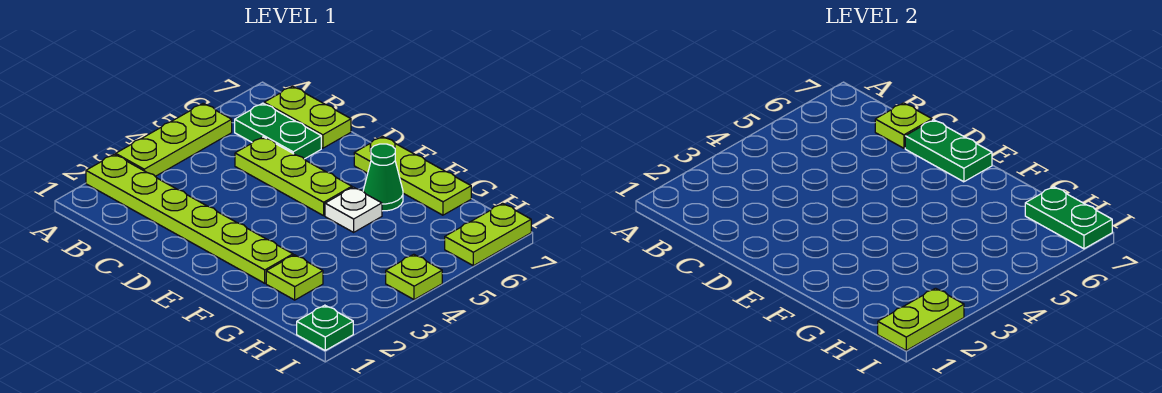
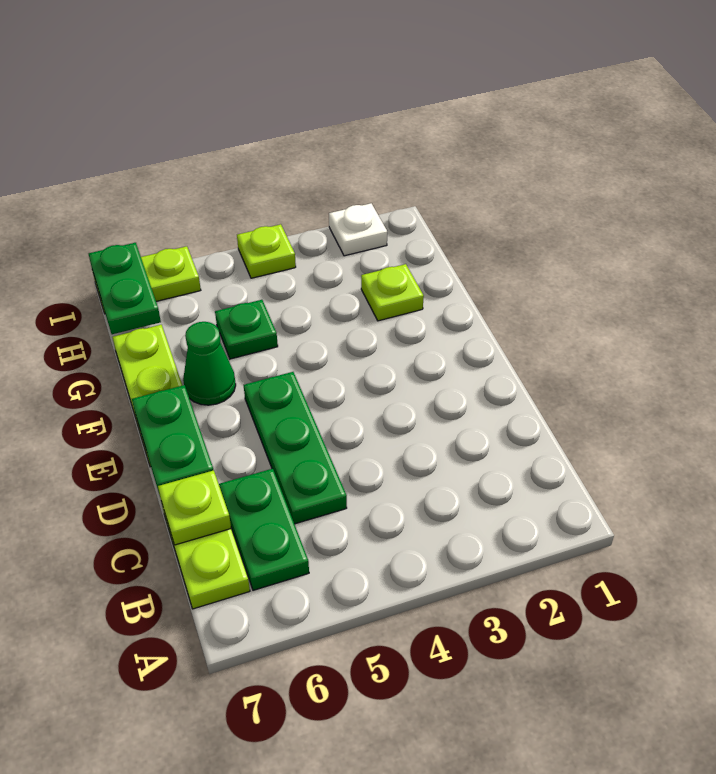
lime plate A2:F2 level 1 -> none
lime plate A3:A5 level 1 -> none
lime plate C5:E5 level 1 -> green plate C5:E5 level 1
white plate F5 level 1 -> white plate I2 level 1
green plate I1 level 1 -> green plate G5 level 1
lime plate I1:I2 level 2 -> none

